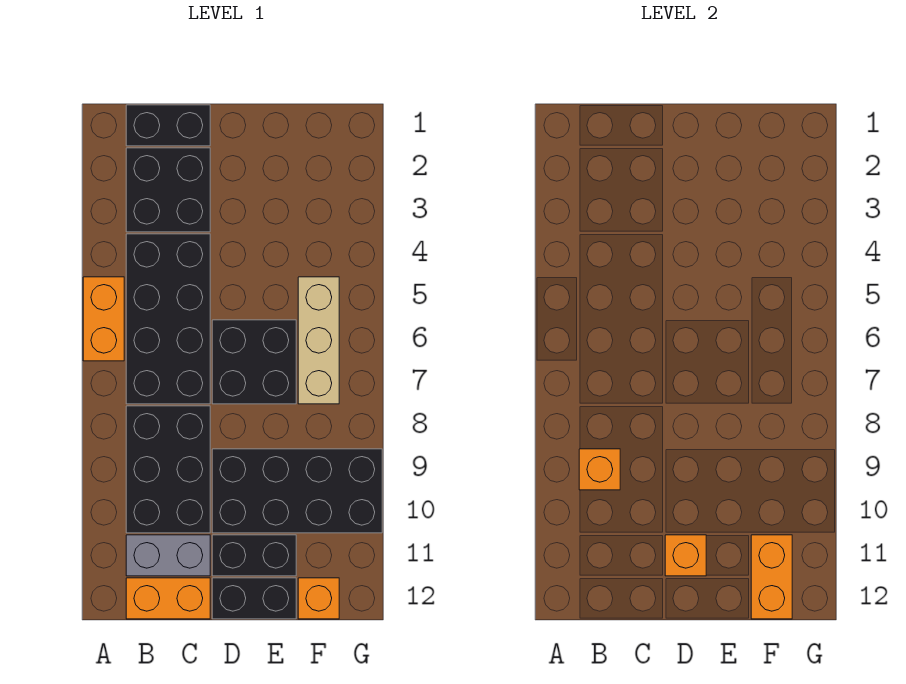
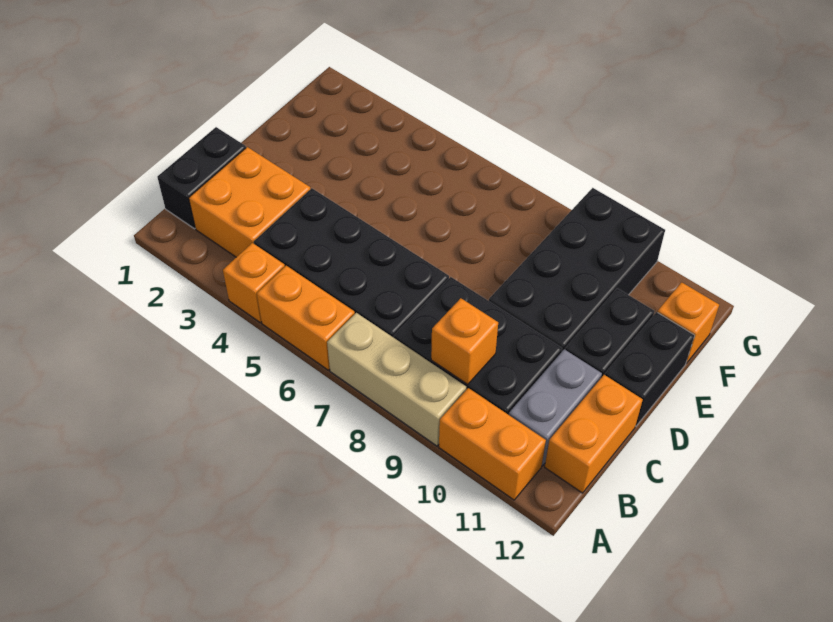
black brick B2:C3 level 1 -> orange brick B2:C3 level 1
black brick D6:E7 level 1 -> none
orange brick D11 level 2 -> orange brick A4 level 1
tan brick F5:F7 level 1 -> tan brick A7:A9 level 1
orange brick F11:F12 level 2 -> orange brick A10:A11 level 1

